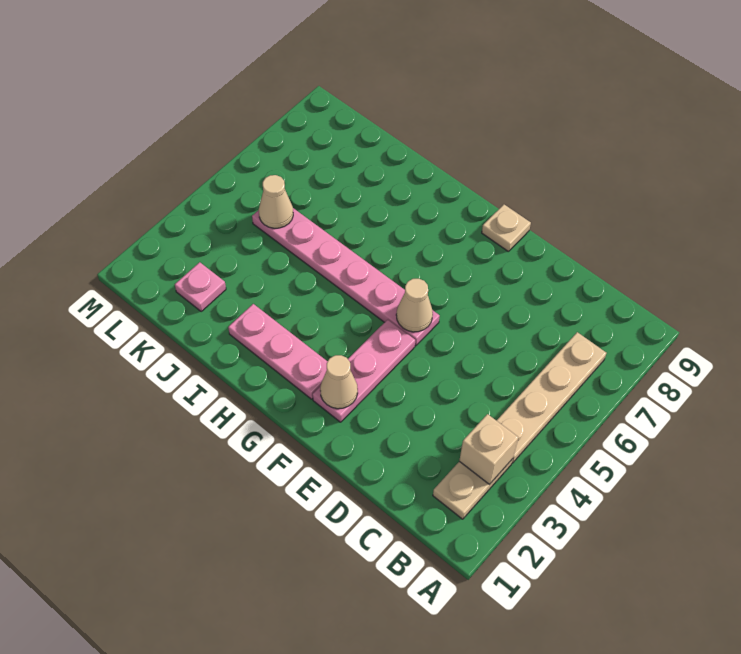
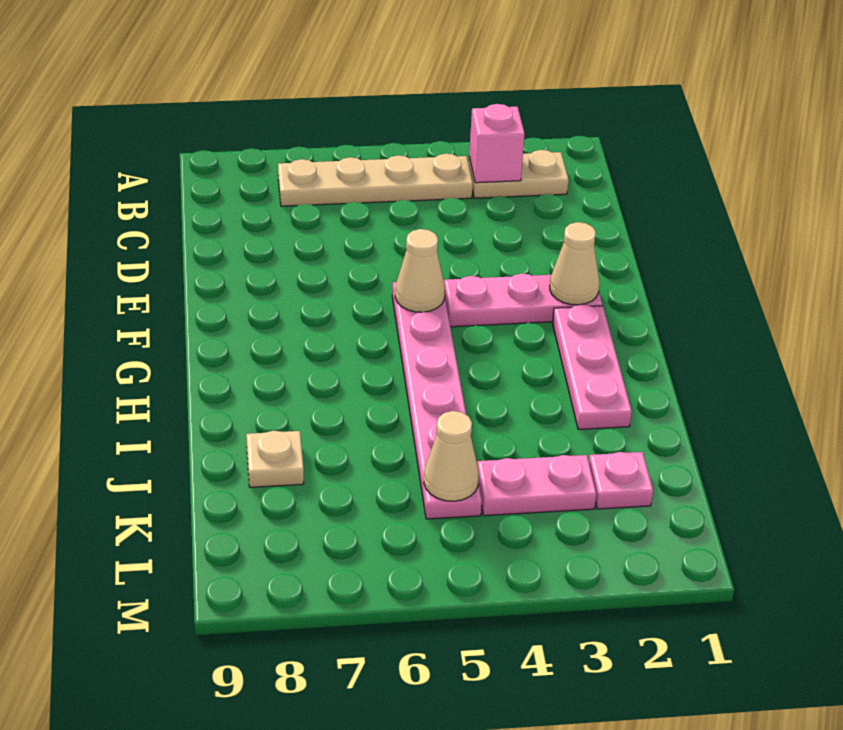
tan brick B3 level 2 -> pink brick B3 level 2
tan plate F9 level 1 -> tan plate J8 level 1
none -> pink plate K3:K4 level 1

